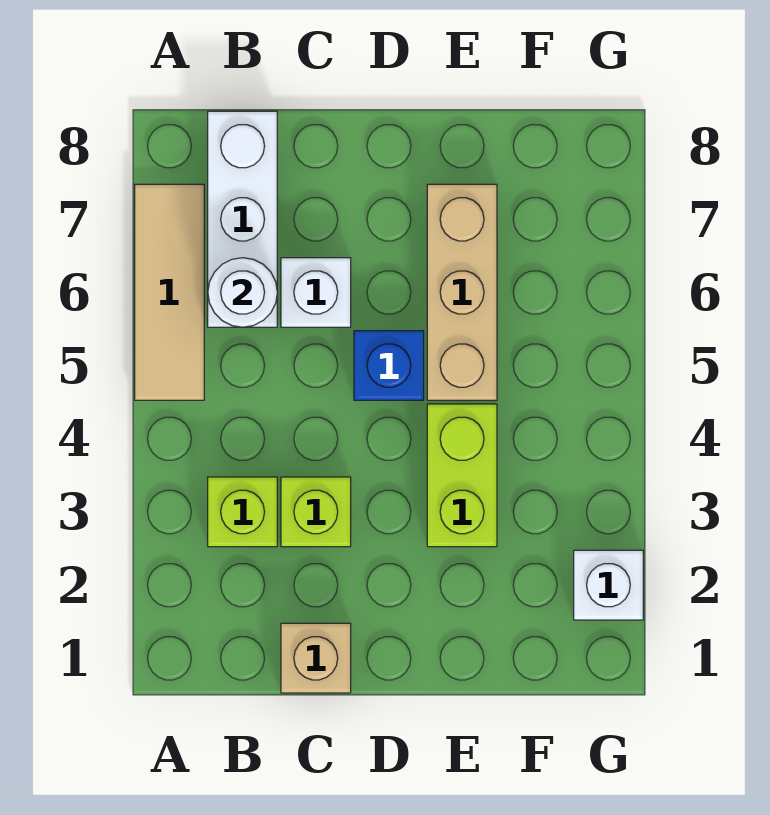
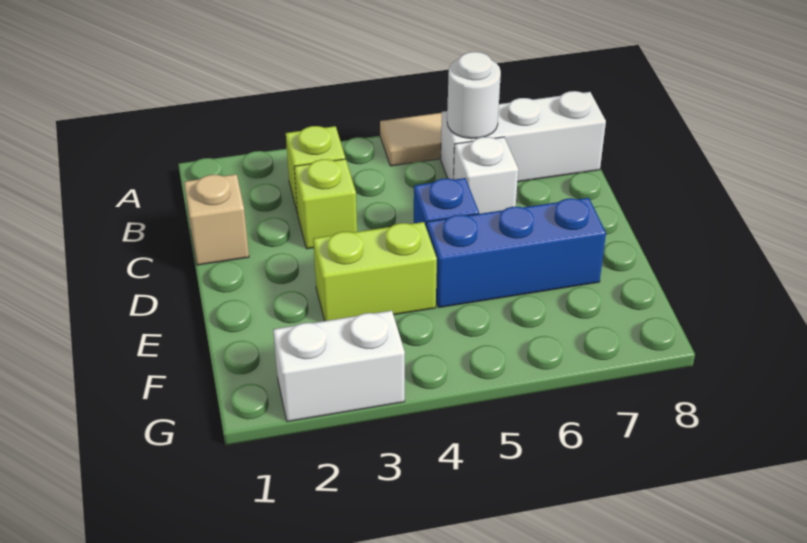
tan brick E5:E7 level 1 -> blue brick E5:E7 level 1
white brick G2 level 1 -> white brick G2:G3 level 1

